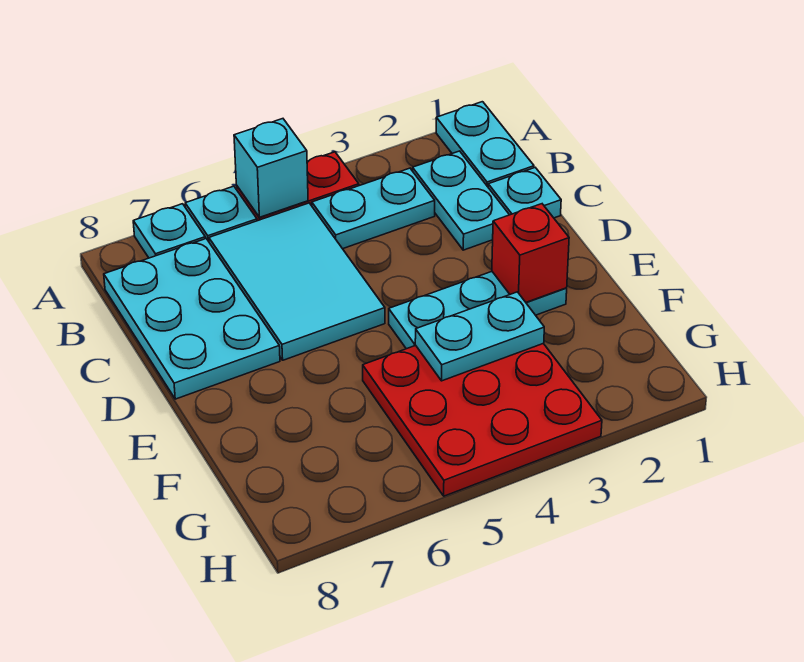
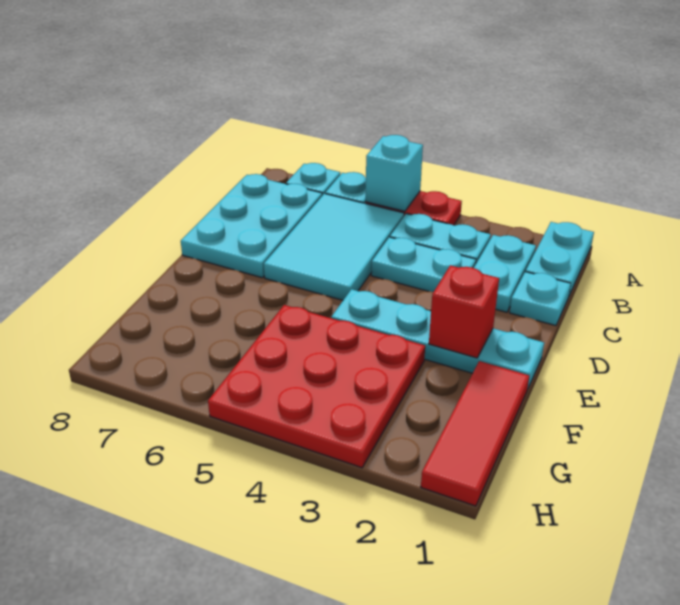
cyan plate E2:E4 level 1 -> cyan plate E1:E4 level 1
none -> red tile F1:H1 level 1
cyan plate F3:F4 level 2 -> cyan plate C3:C4 level 1

